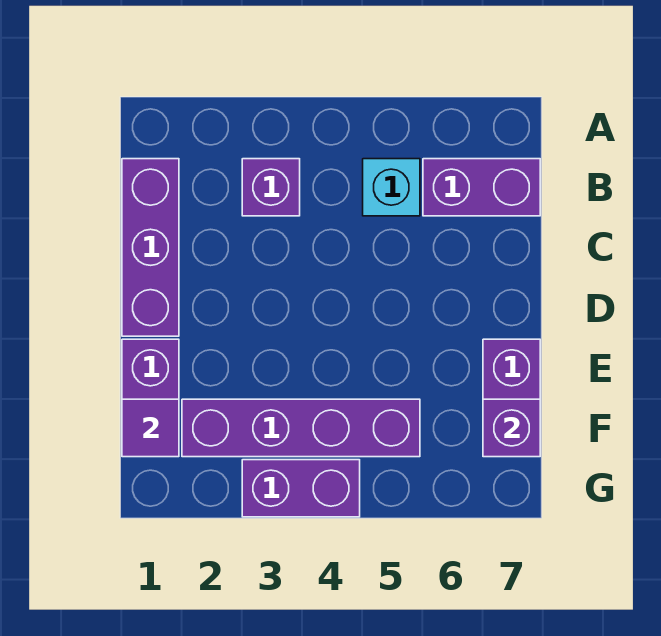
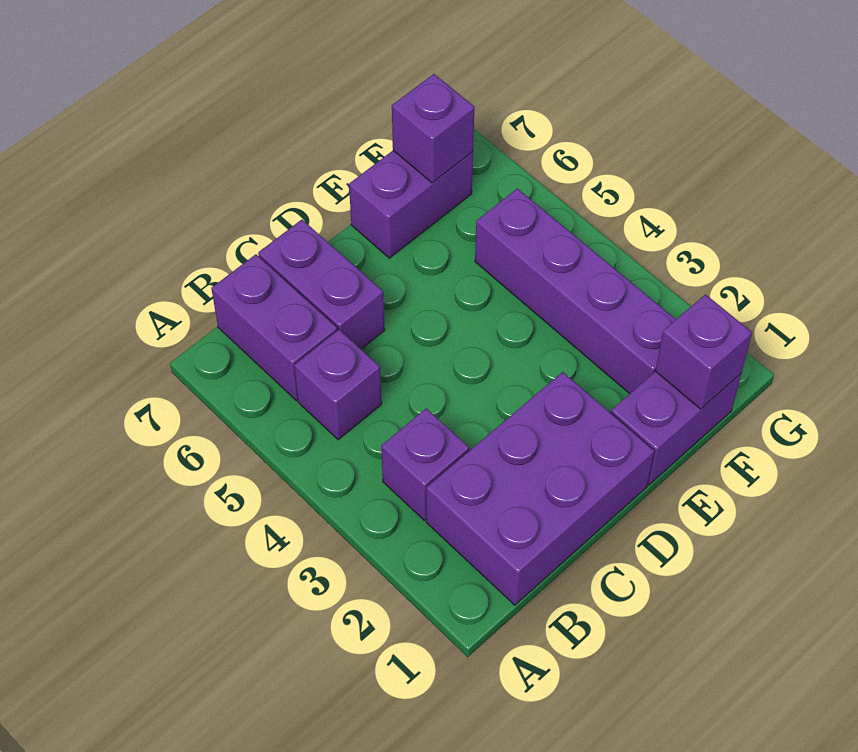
purple brick B1:D1 level 1 -> purple brick B1:D2 level 1
cyan brick B5 level 1 -> purple brick B5 level 1
purple tile F1 level 2 -> purple brick F1 level 2
purple brick G3:G4 level 1 -> purple brick C6:C7 level 1

